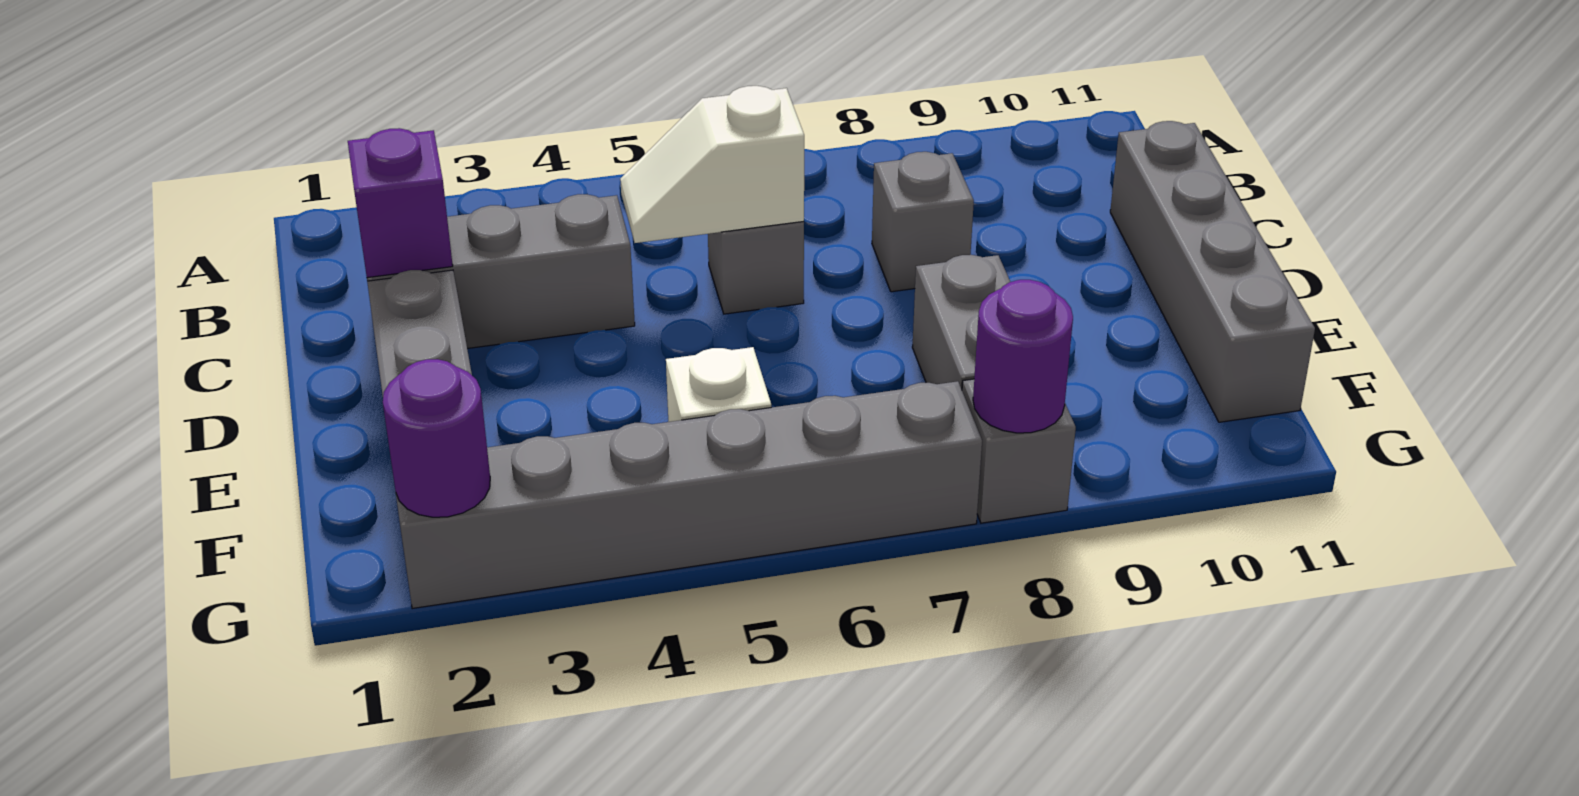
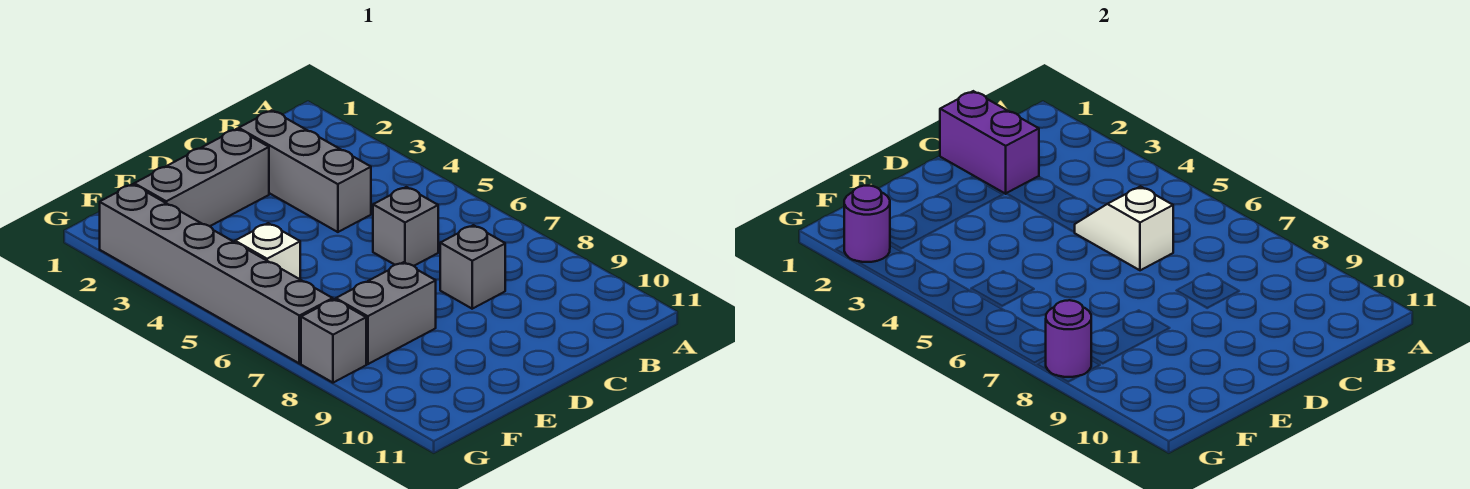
purple brick C2 level 2 -> purple brick C1:C2 level 2
grey brick C11:F11 level 1 -> none

